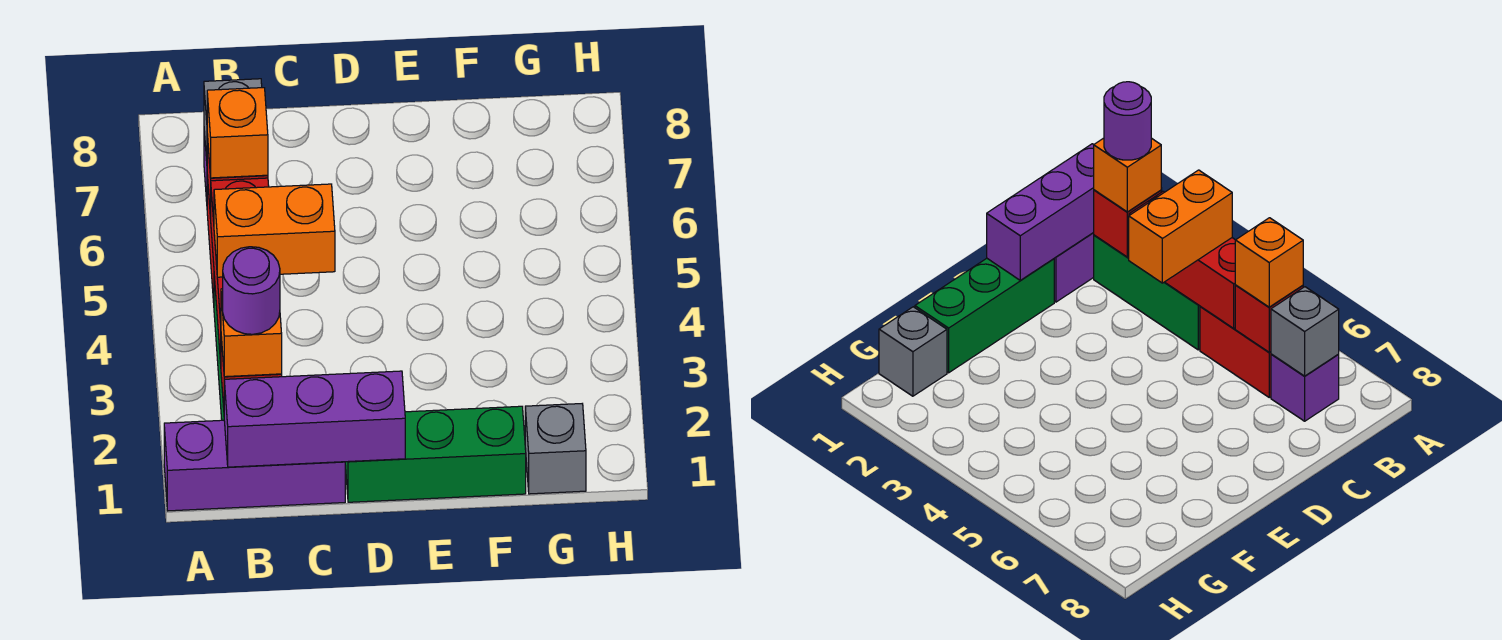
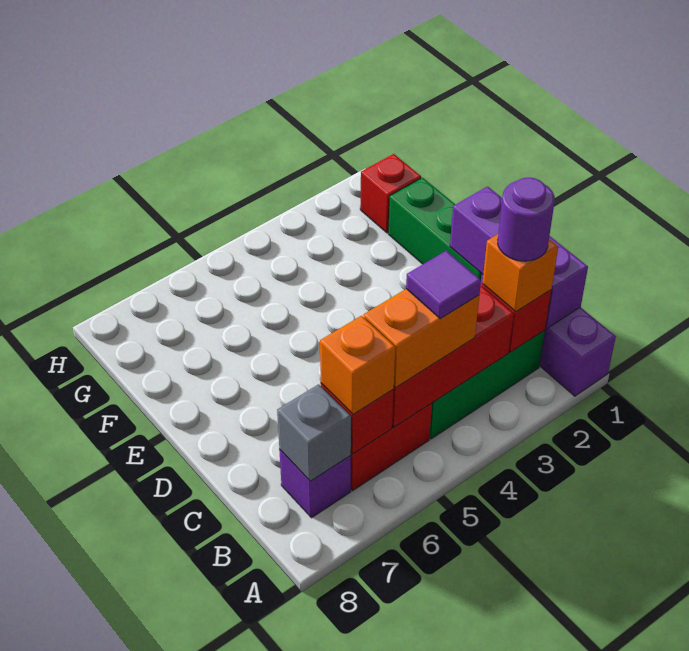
orange brick B4:C4 level 3 -> orange brick B4:B5 level 3
none -> purple tile B4 level 4
grey brick G1 level 1 -> red brick G1 level 1

